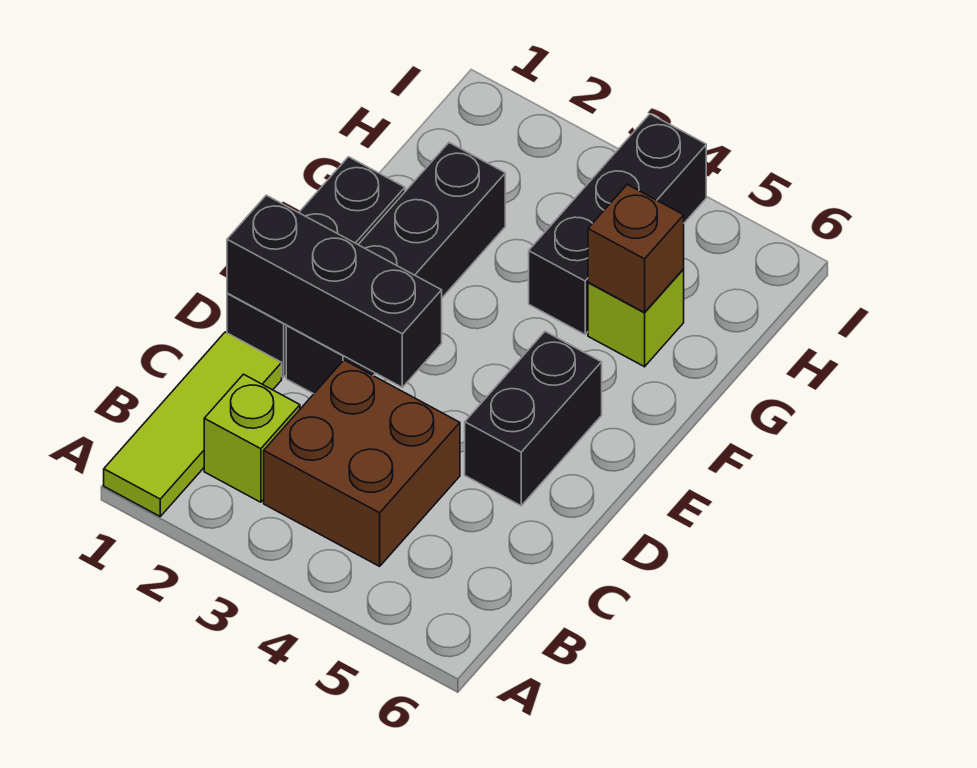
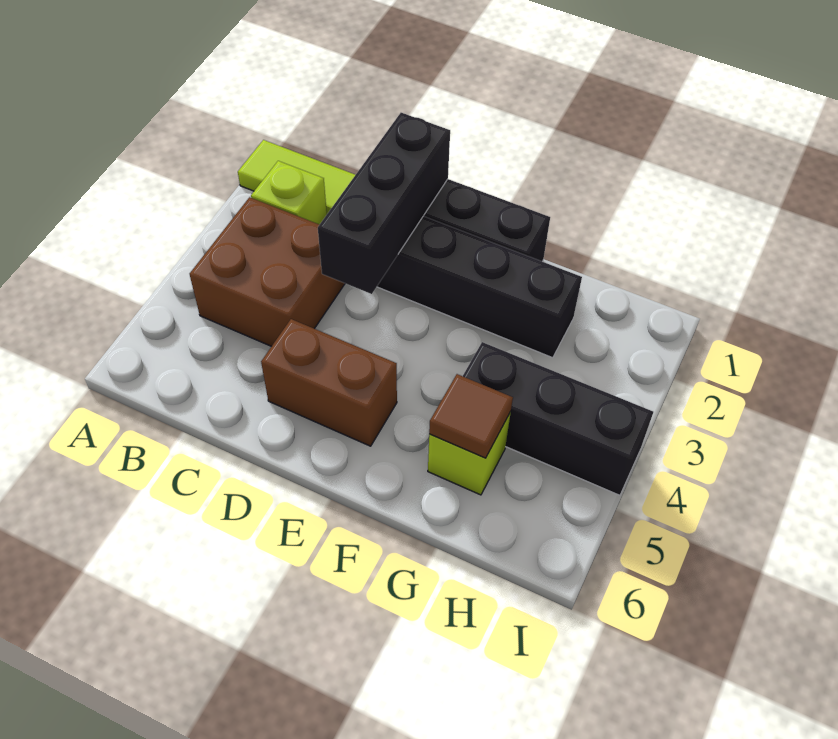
black brick D5:E5 level 1 -> brown brick D5:E5 level 1
brown brick G5 level 2 -> brown tile G5 level 2

